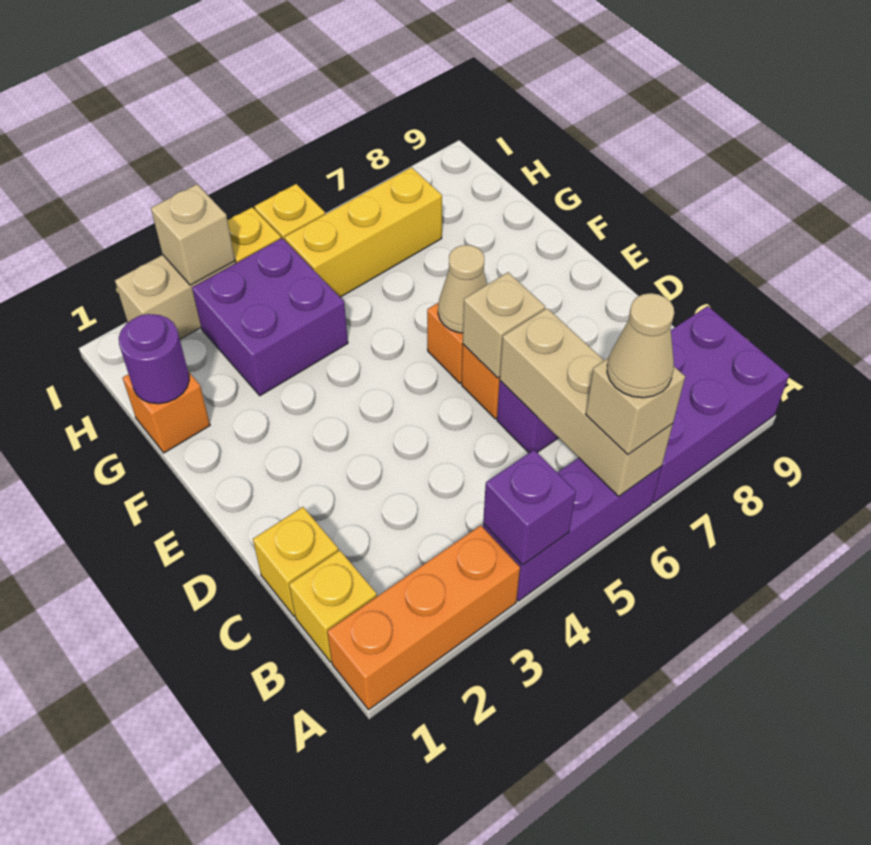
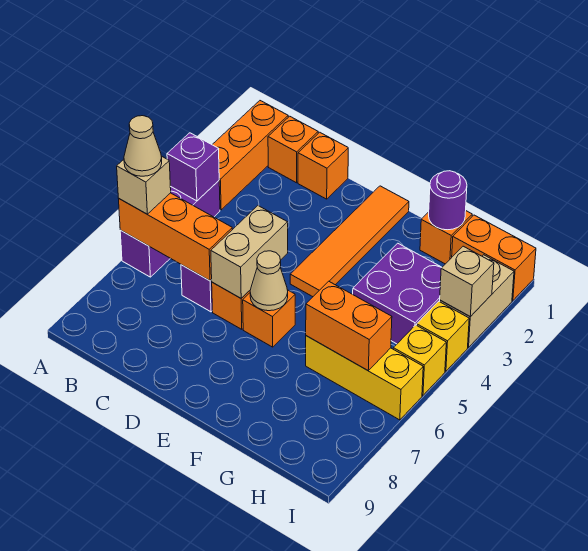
tan brick A6:C6 level 2 -> orange brick A6:C6 level 2
purple brick A7:B9 level 1 -> none
yellow brick B1 level 1 -> orange brick B1 level 1
yellow brick C1 level 1 -> orange brick C1 level 1
tan brick D6 level 2 -> tan brick D5:D6 level 2
none -> orange tile E1:E4 level 1
none -> orange brick G6:H6 level 2
none -> orange brick H1:I1 level 1
yellow brick H5:H7 level 1 -> yellow brick G6:I6 level 1

